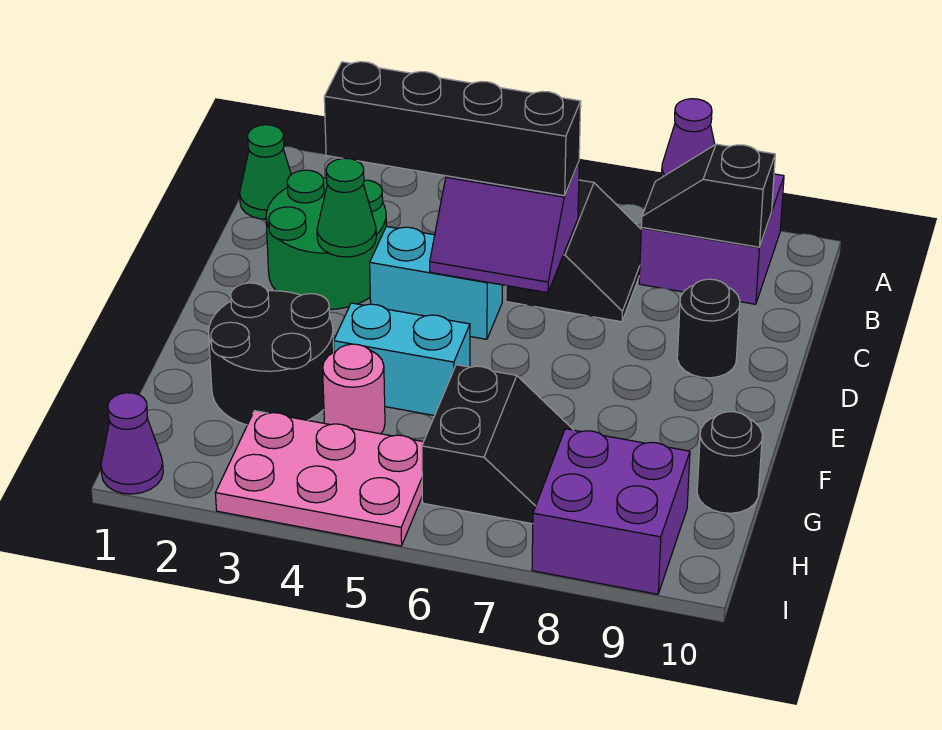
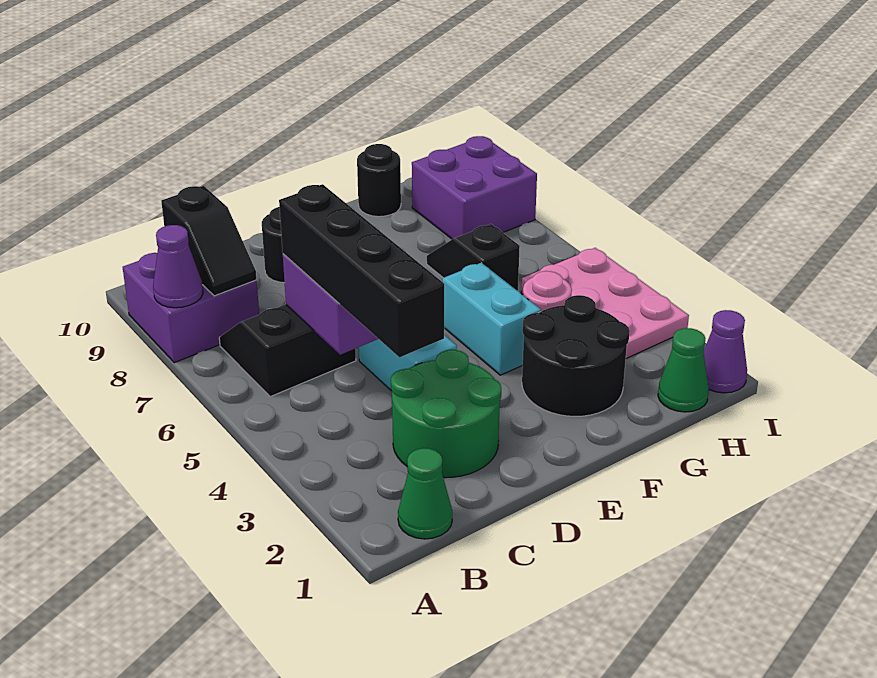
green cone D3 level 2 -> green cone H1 level 1
black slope G6:H7 level 1 top 6 -> black slope G6:G7 level 1 top 6

